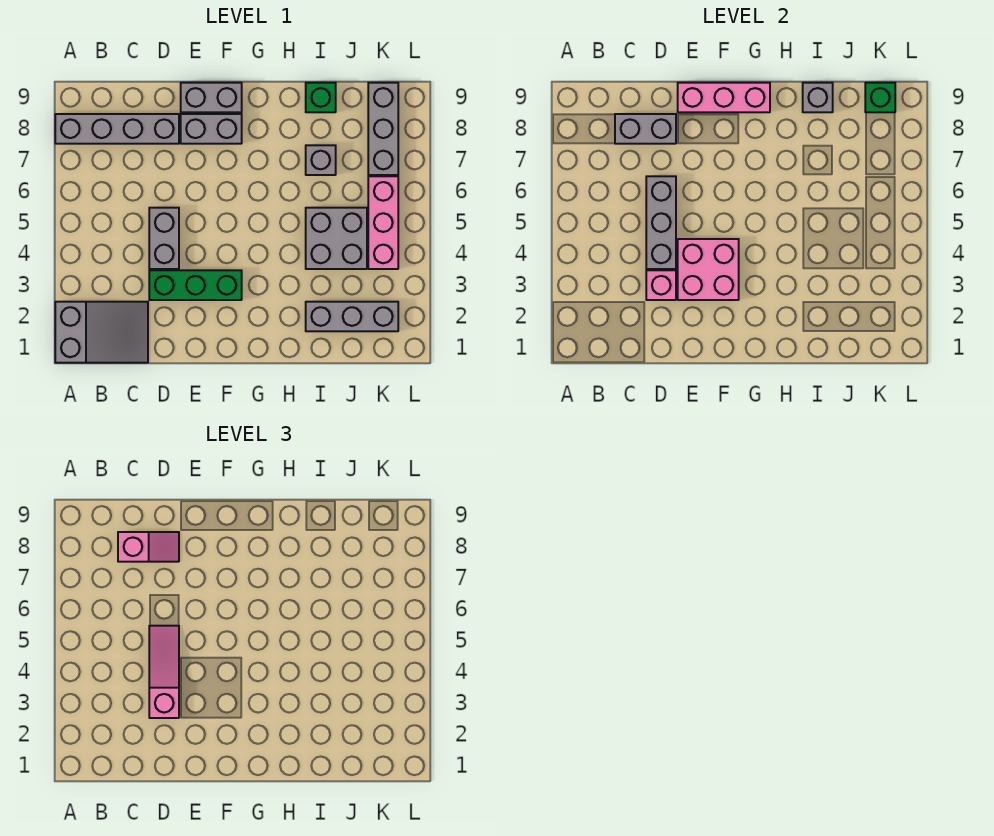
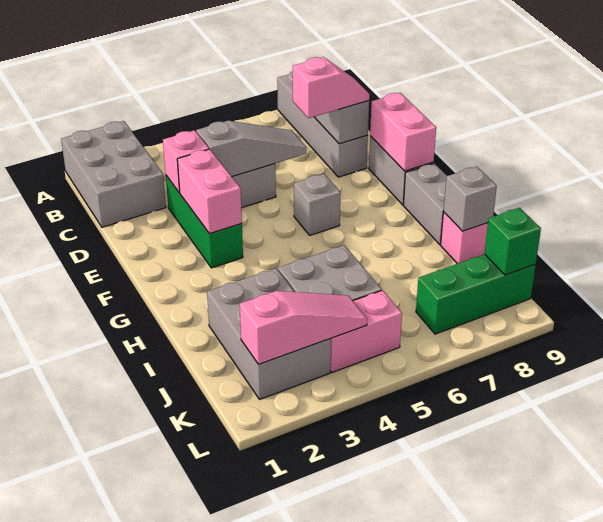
grey slope A1:C2 level 1 top A -> grey brick A1:C2 level 1
pink slope C8:D8 level 3 top C -> pink slope D7:D8 level 3 top 7
pink slope D3:D5 level 3 top 3 -> pink slope K2:K4 level 2 top 2
grey brick D4:D6 level 2 -> grey slope D4:D6 level 2 top 4
pink brick E3:F4 level 2 -> pink brick E3:F3 level 2
grey brick E8:F8 level 1 -> grey brick G9:H9 level 1
pink brick E9:G9 level 2 -> pink brick E9:F9 level 2
grey brick I2:K2 level 1 -> grey brick I2:K3 level 1
grey brick I7 level 1 -> grey brick F6 level 1
green brick I9 level 1 -> pink brick I9 level 1
pink brick K4:K6 level 1 -> pink brick K4:K5 level 1
grey brick K7:K9 level 1 -> green brick K7:K9 level 1

